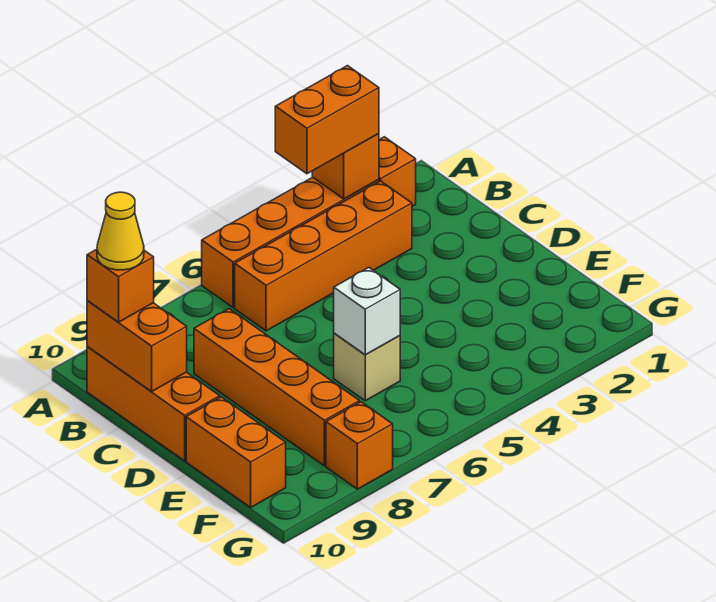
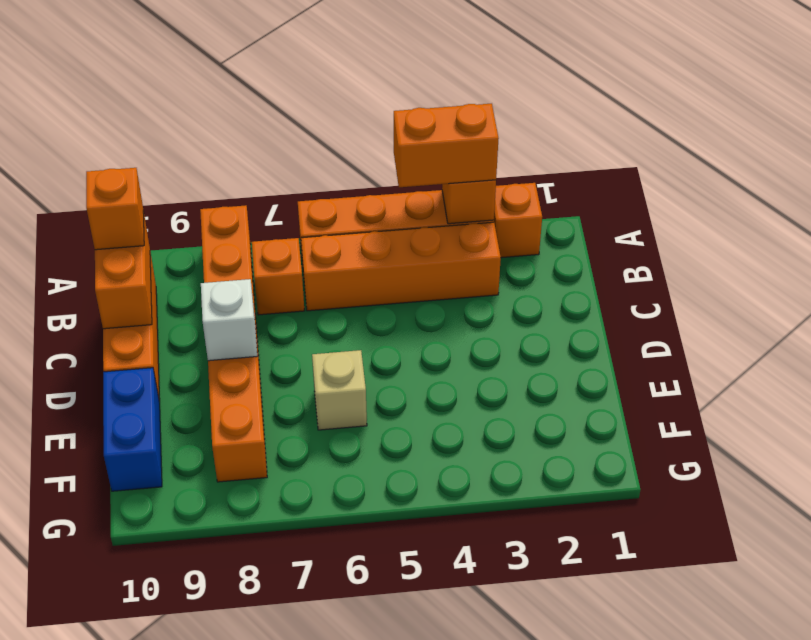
yellow cone B10 level 4 -> none
orange brick C8:F8 level 1 -> orange brick A8:F8 level 1
white brick E6 level 2 -> white brick D8 level 2
orange brick E10:F10 level 1 -> blue brick E10:F10 level 1
orange brick G8 level 1 -> orange brick B7 level 1

